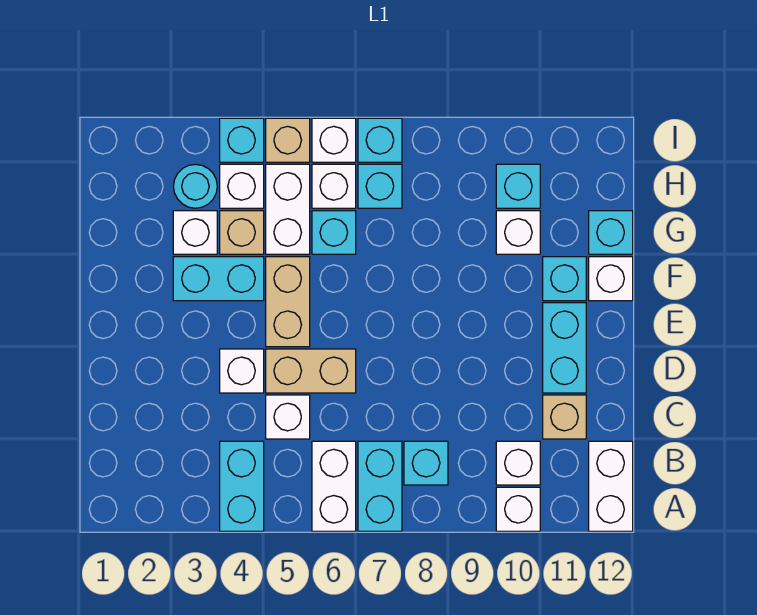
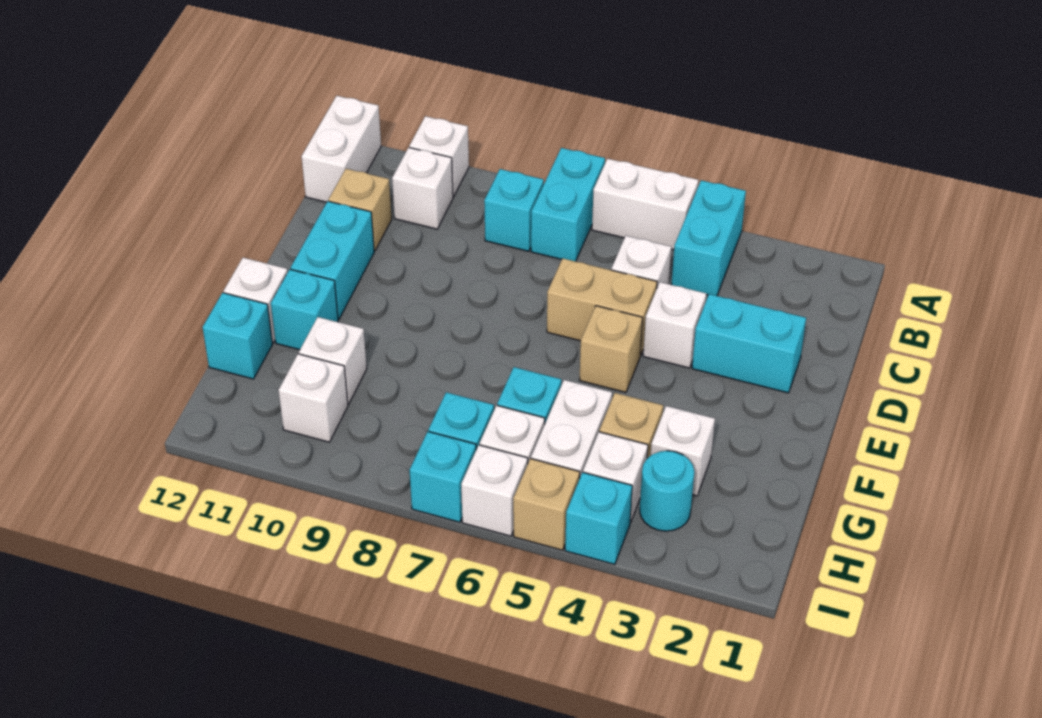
white brick A6:B6 level 1 -> white brick A5:A6 level 1
tan brick E5:F5 level 1 -> tan brick E5 level 1
cyan brick F3:F4 level 1 -> cyan brick D2:D3 level 1
cyan brick H10 level 1 -> white brick H10 level 1

